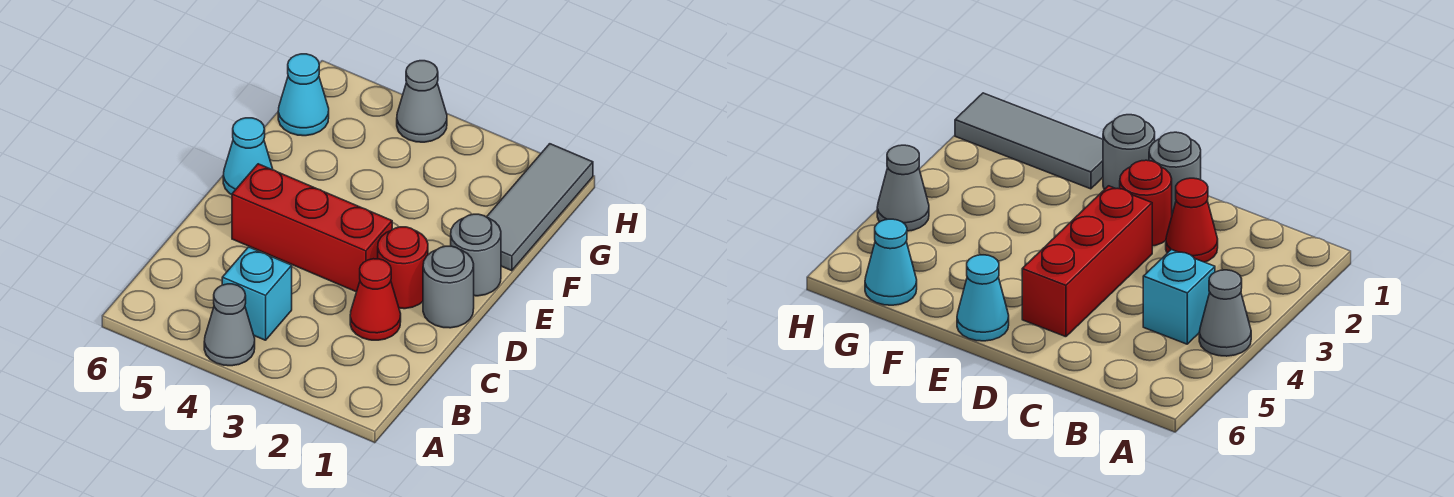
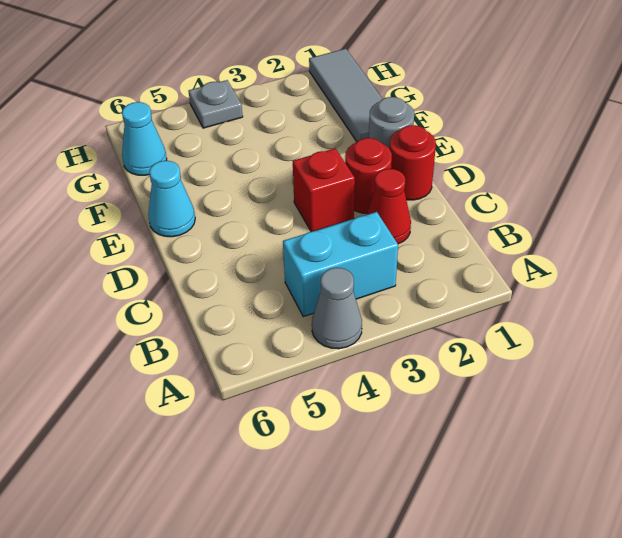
cyan brick B4 level 1 -> cyan brick B3:B4 level 1
grey round brick D1 level 1 -> red round brick D1 level 1
red brick D3:D5 level 1 -> red brick D3 level 1
grey cone H4 level 1 -> grey plate H4 level 1

